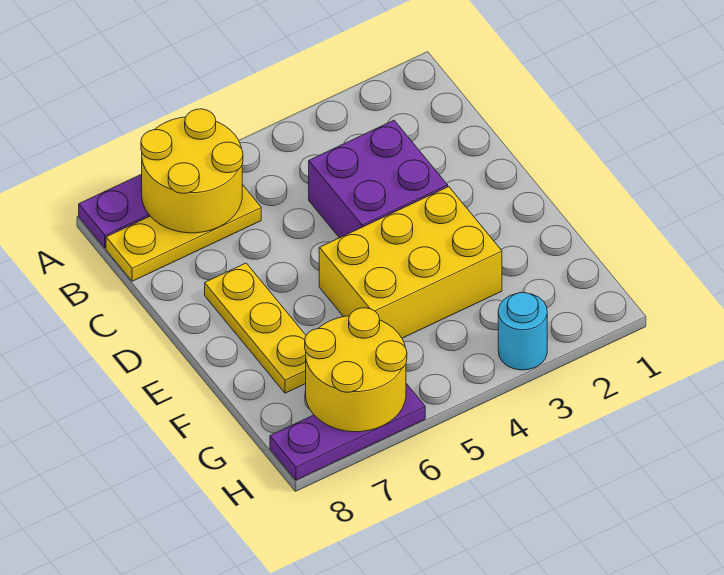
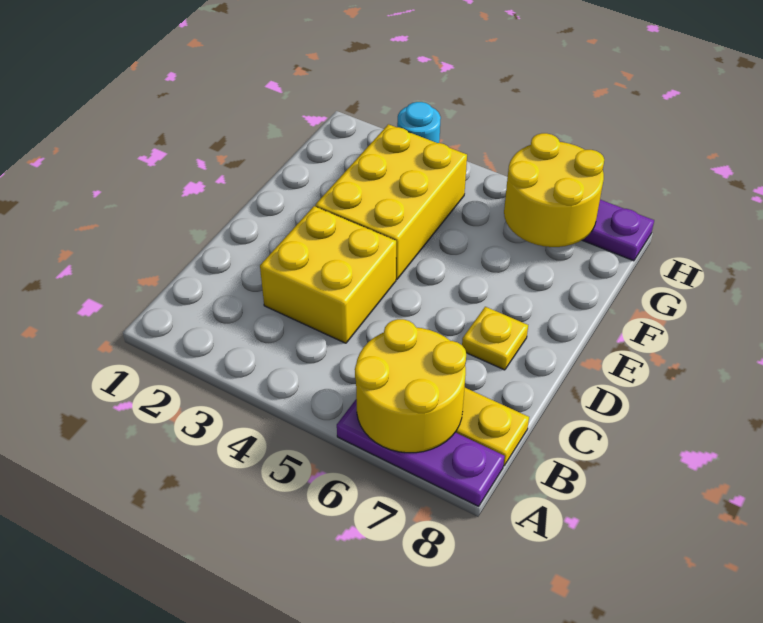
purple brick C3:D4 level 1 -> yellow brick C3:D4 level 1
yellow plate D7:F7 level 1 -> yellow plate D7 level 1
yellow brick E3:F5 level 1 -> yellow brick E3:G4 level 1

